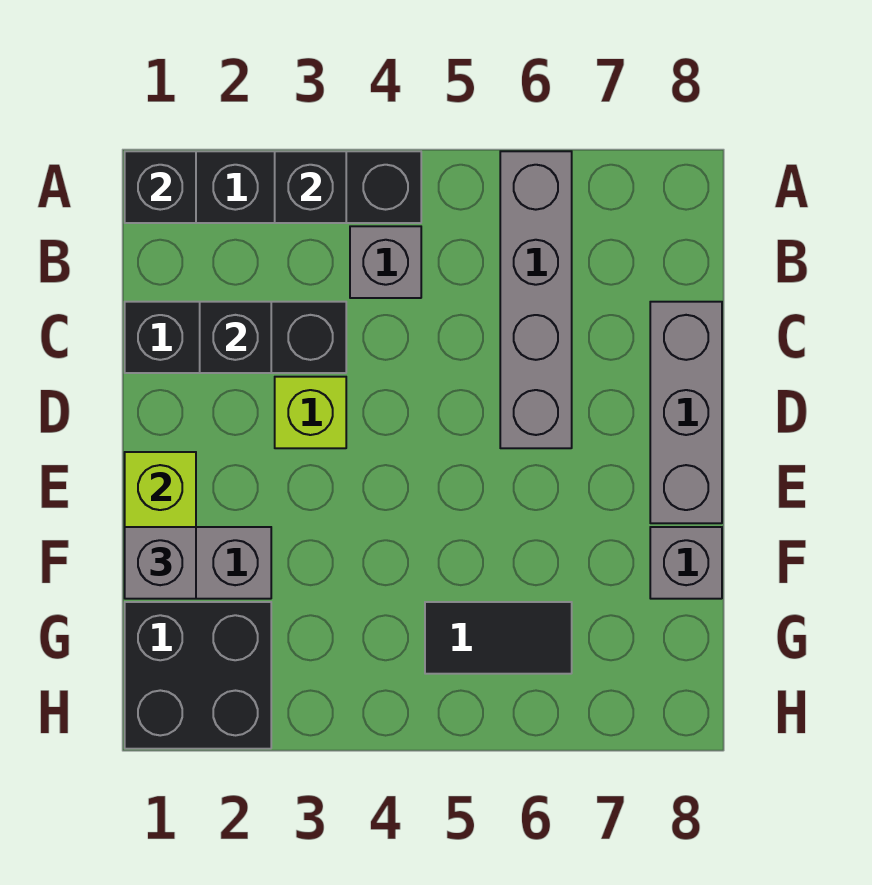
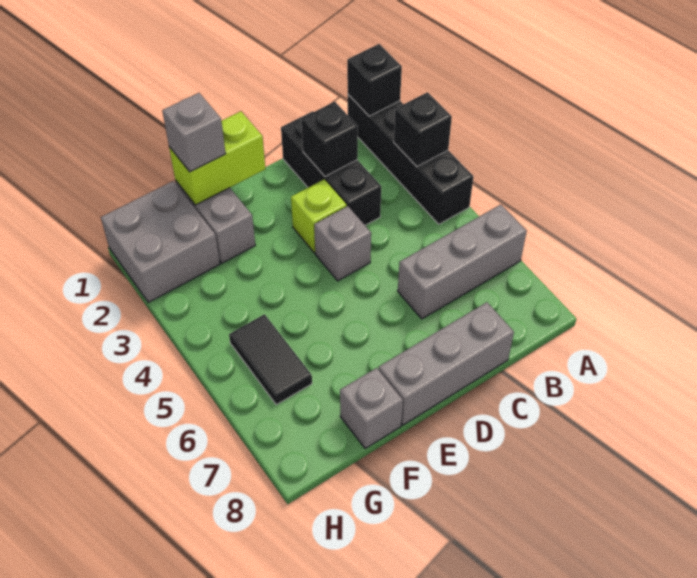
grey brick A6:D6 level 1 -> grey brick A6:C6 level 1
grey brick B4 level 1 -> grey brick D4 level 1
black brick G1:H2 level 1 -> grey brick G1:H2 level 1

